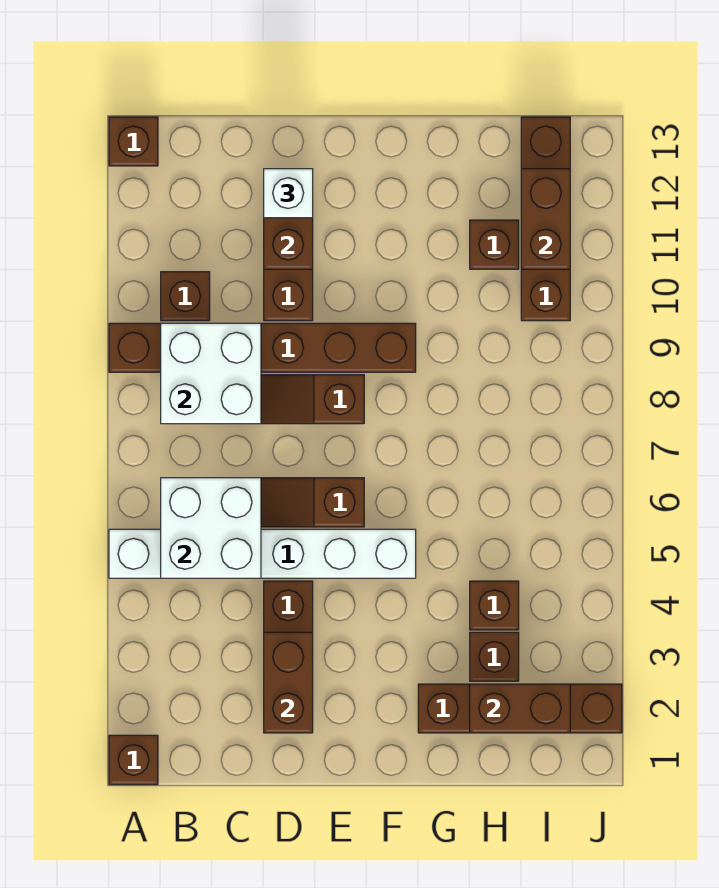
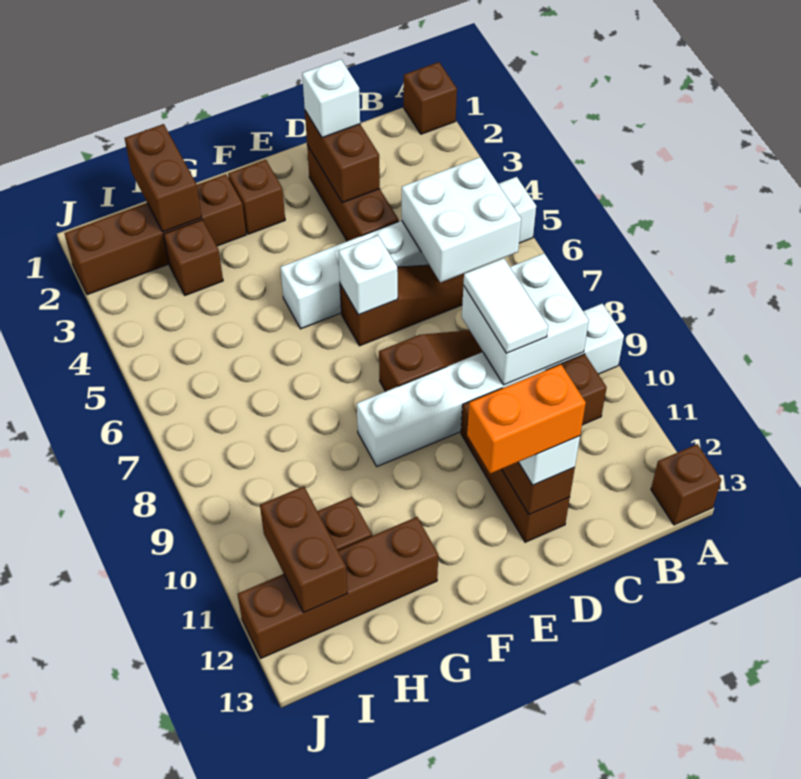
brown brick A9:F9 level 1 -> white brick A9:F9 level 1
none -> white tile C8:C9 level 3
none -> white brick D2 level 3
none -> orange brick D12:E12 level 4
none -> white brick E6 level 2
brown brick H2:I2 level 2 -> brown brick H1:H2 level 2
brown brick H4 level 1 -> brown brick F2 level 1
brown brick I10:I13 level 1 -> brown brick G12:J12 level 1

